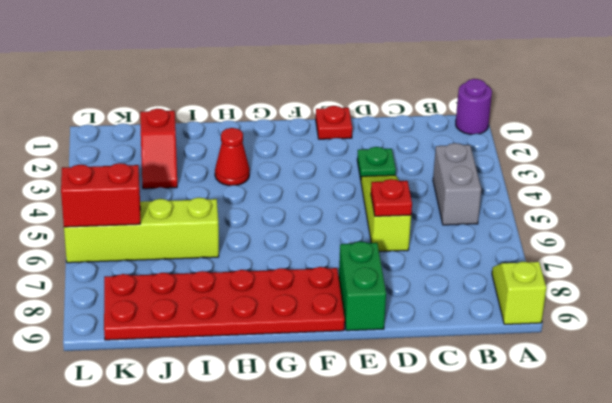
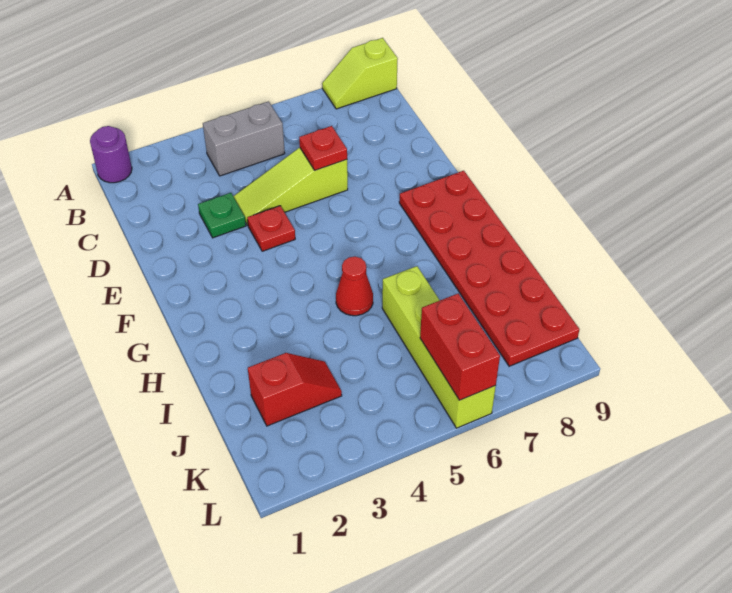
red plate E1 level 1 -> red plate E4 level 1
green brick E8:E9 level 1 -> none
red cone H3 level 1 -> red cone H5 level 1

